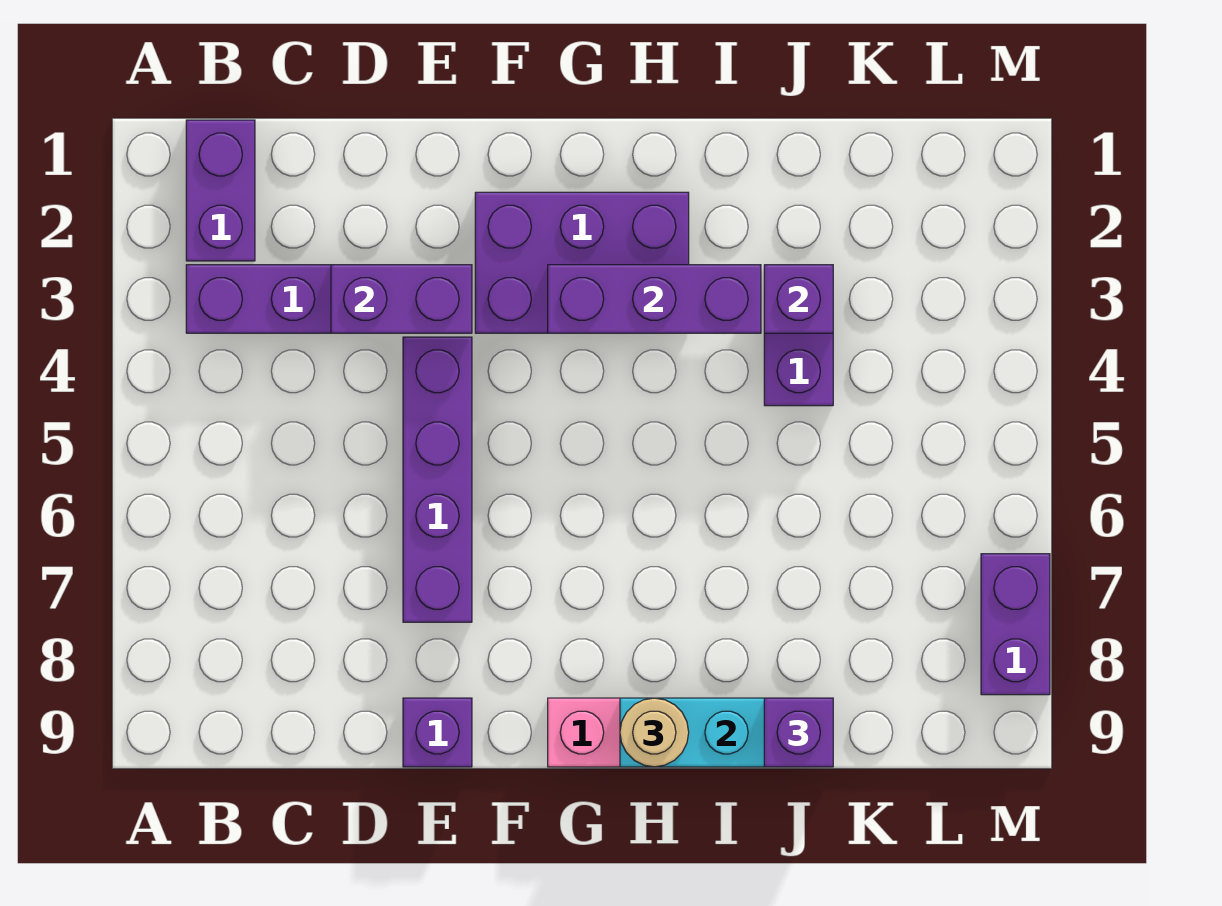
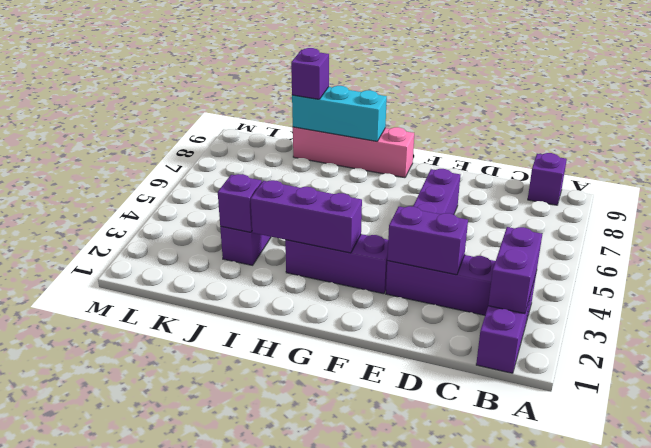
purple brick E9 level 1 -> purple brick B9 level 1
purple brick F2:H3 level 1 -> purple brick F3:H3 level 1
tan round brick H9 level 3 -> none
purple brick M7:M8 level 1 -> purple brick B2:B3 level 2

